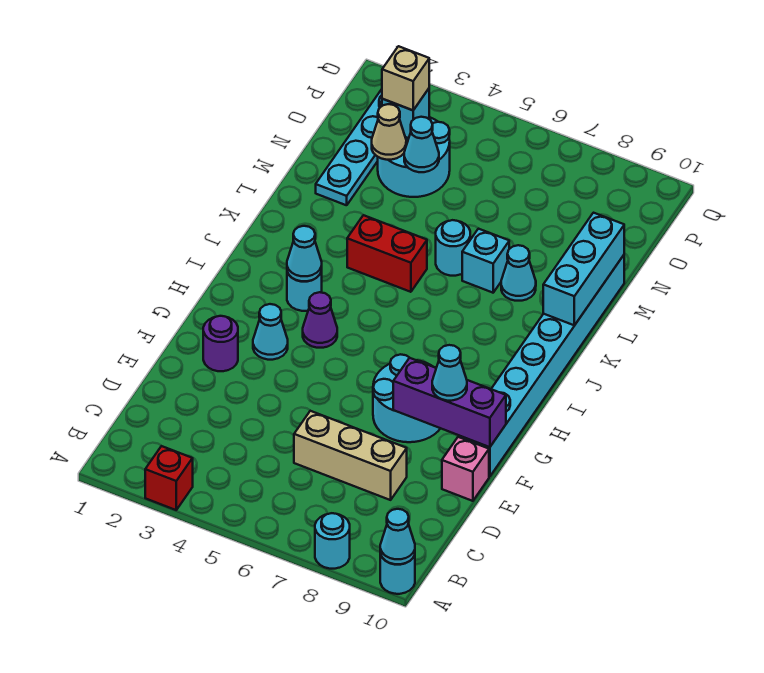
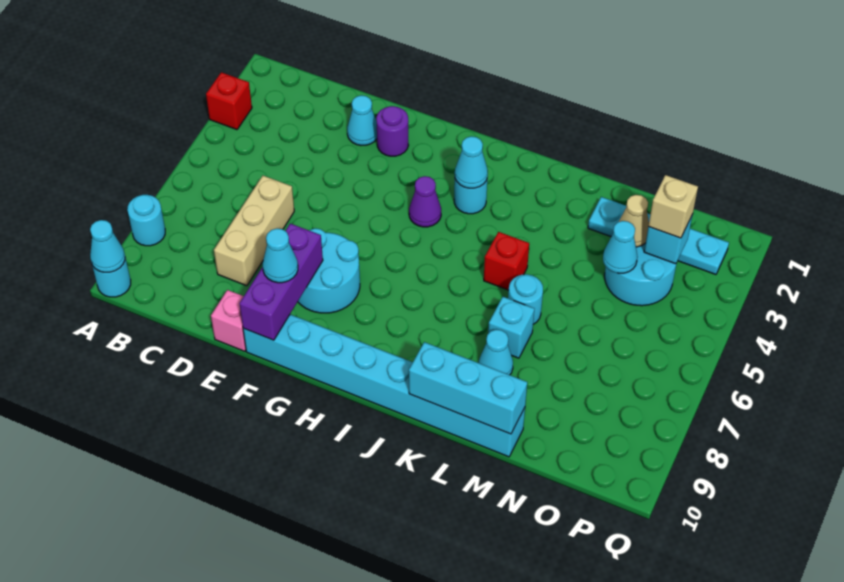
cyan cone G3 level 1 -> cyan cone E2 level 1
red brick K4:K5 level 1 -> red brick K5 level 1

